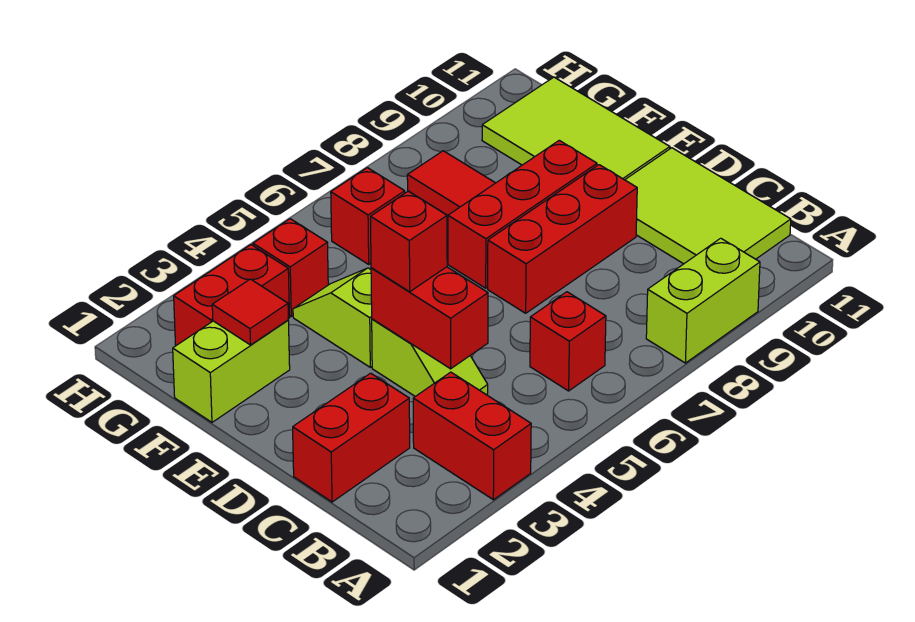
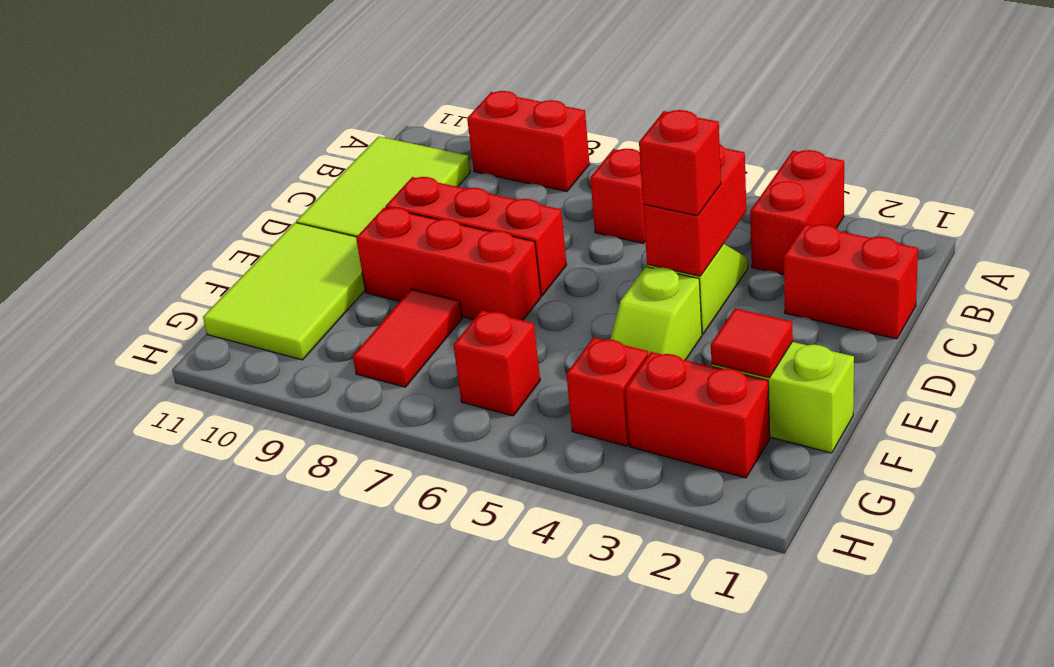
lime brick A8:A9 level 1 -> red brick A8:A9 level 1

